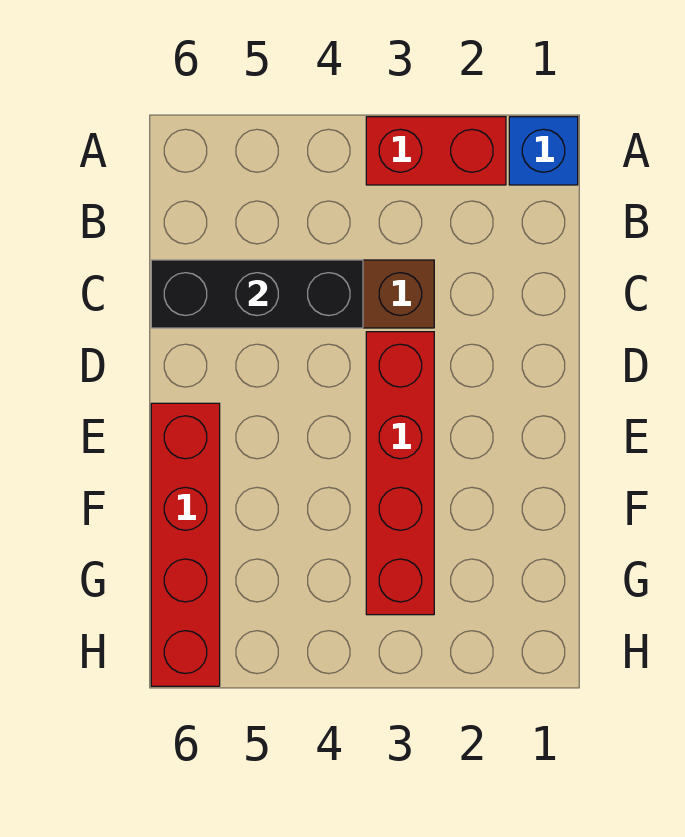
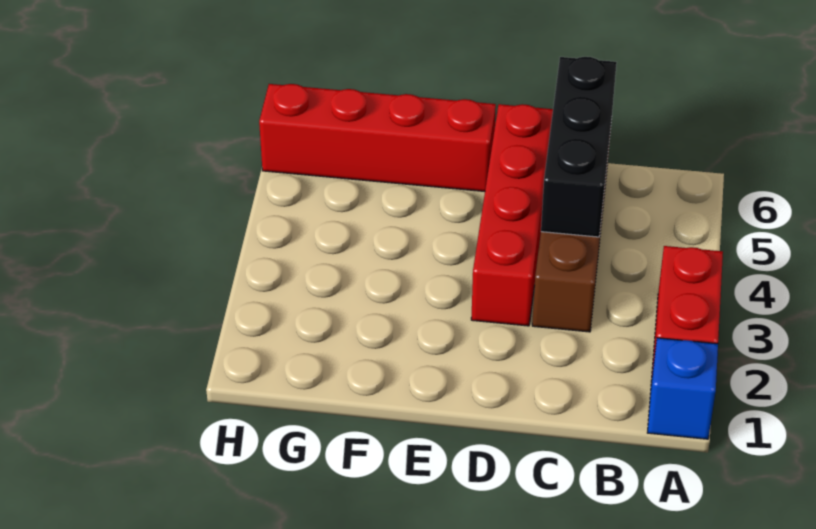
red brick D3:G3 level 1 -> red brick D3:D6 level 1

